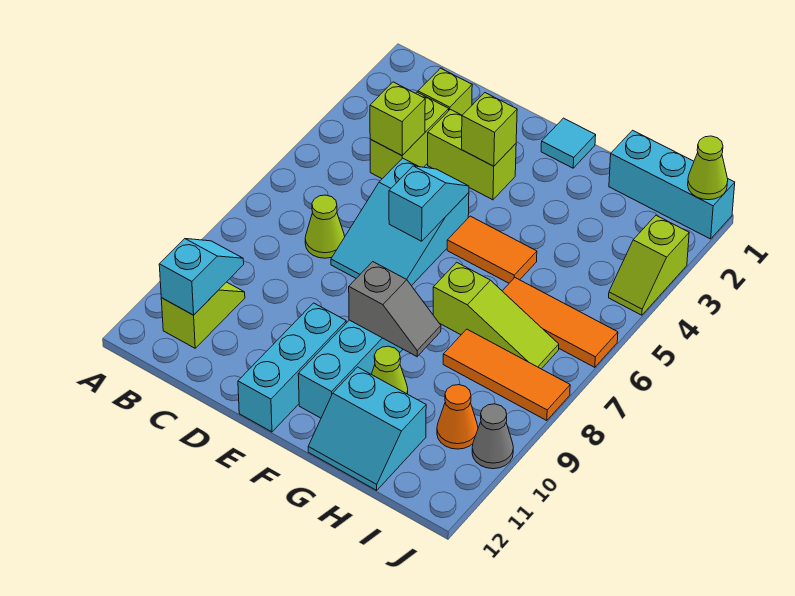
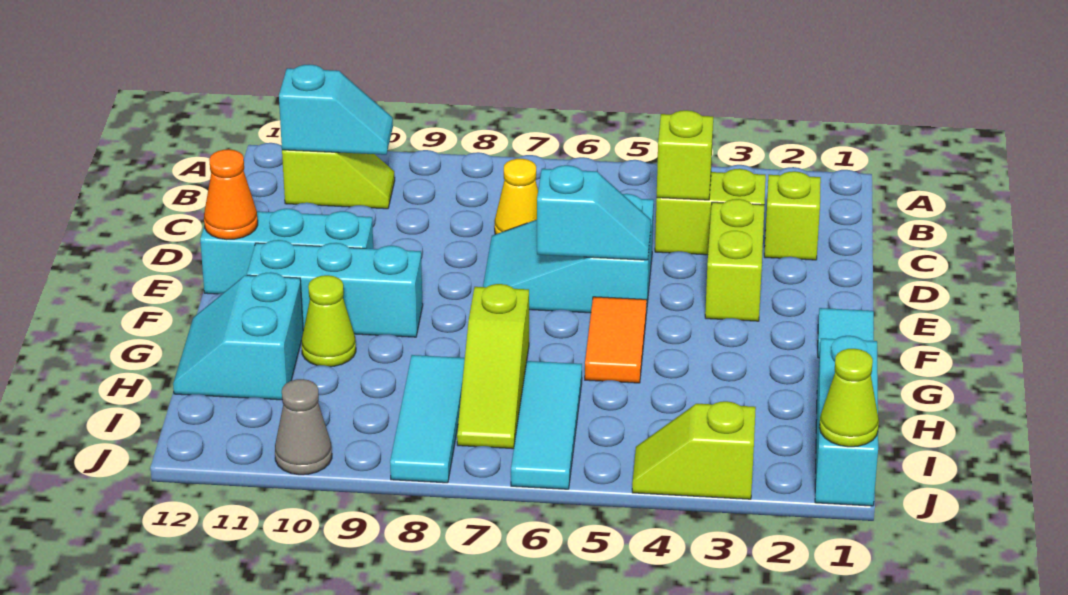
lime cone C7 level 1 -> yellow cone C7 level 1
lime brick E3 level 2 -> none
grey slope F9:G9 level 2 top F -> none
orange tile H6:J6 level 1 -> cyan tile H6:J6 level 1
orange tile H8:J8 level 1 -> cyan tile H8:J8 level 1
orange cone I10 level 1 -> orange cone E12 level 2

